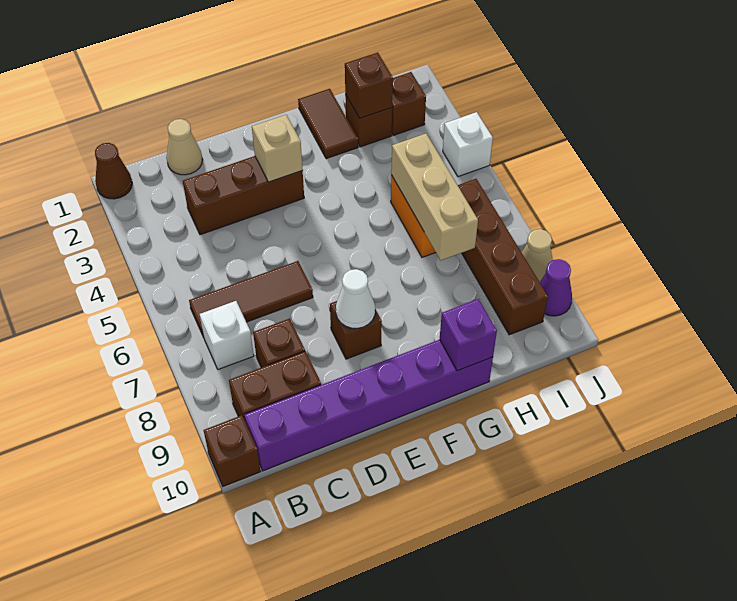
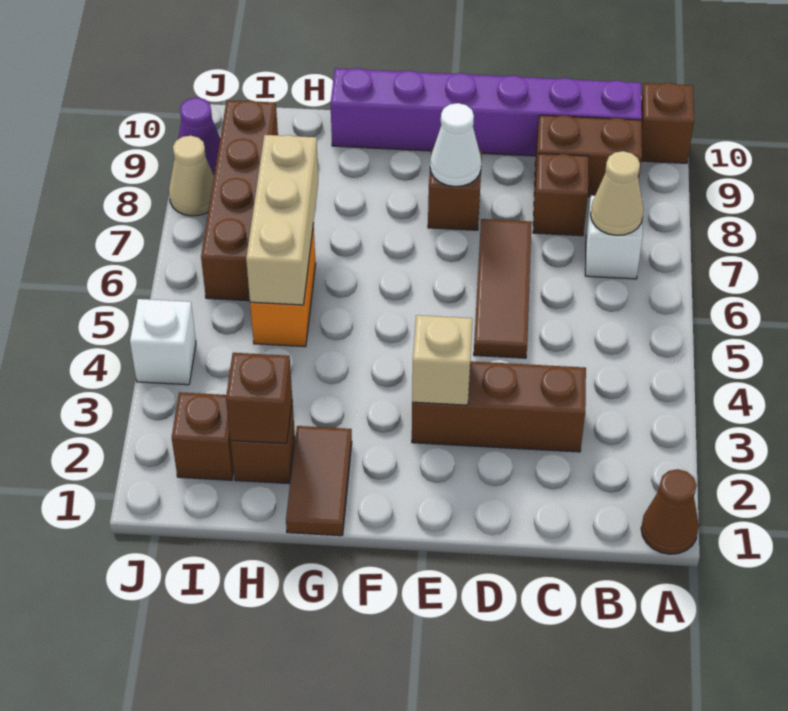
brown tile B6:D6 level 1 -> brown tile D5:D7 level 1
tan cone C1 level 1 -> tan cone B7 level 2
purple brick G10 level 2 -> none

